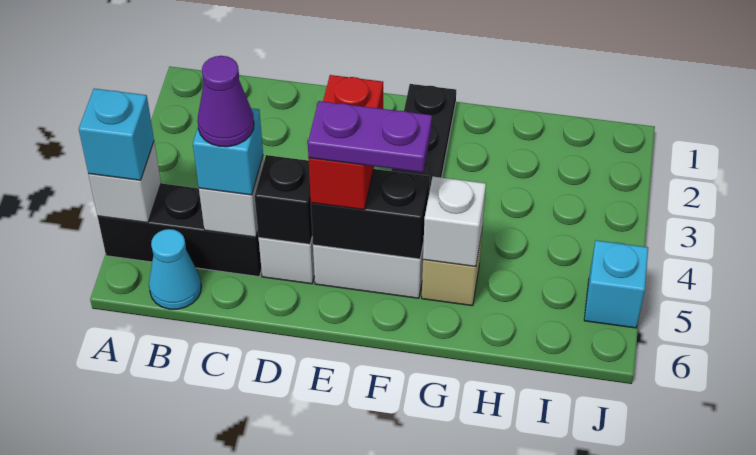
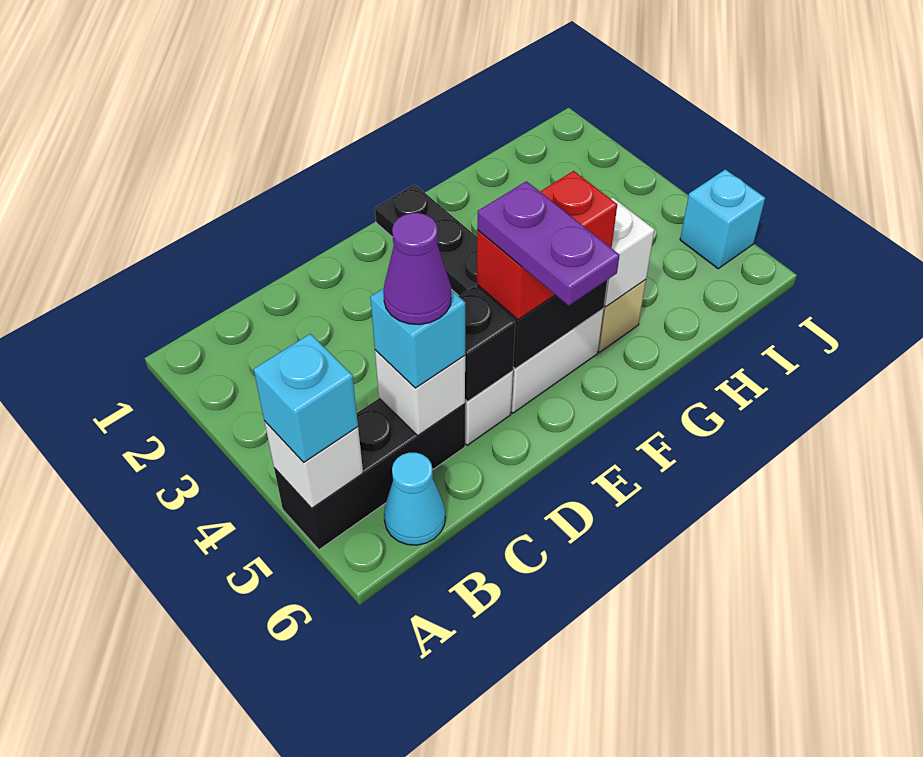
red brick E4:E5 level 3 -> red brick E5:F5 level 3
purple plate E5:F5 level 4 -> purple plate E5:E6 level 4

